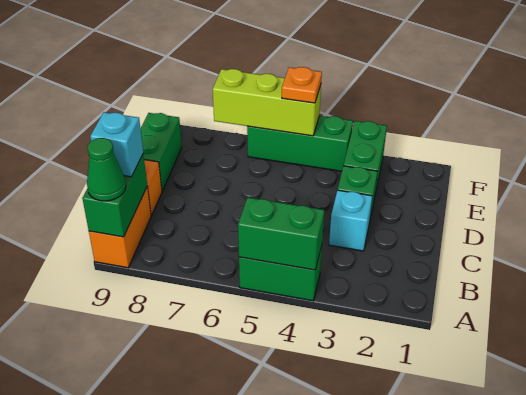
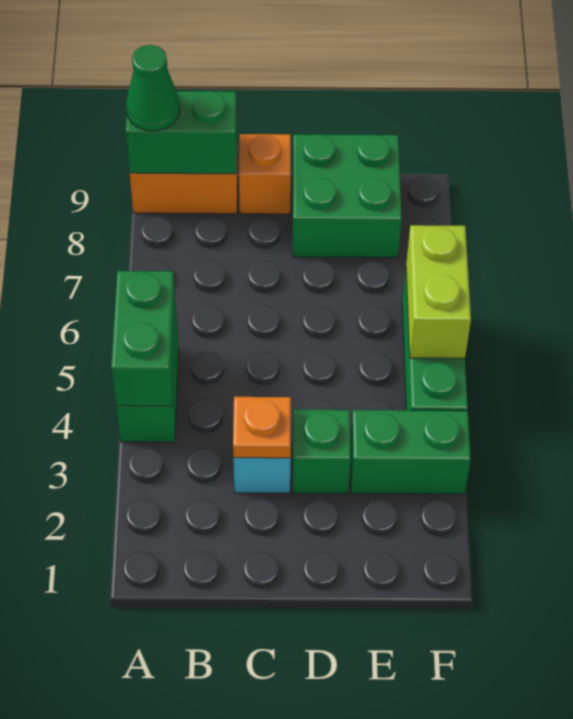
cyan brick B9 level 3 -> none
green brick D9:E9 level 1 -> green brick D8:E9 level 1
lime brick F5:F7 level 2 -> lime brick F5:F6 level 2
orange plate F5 level 3 -> orange plate C3 level 2

